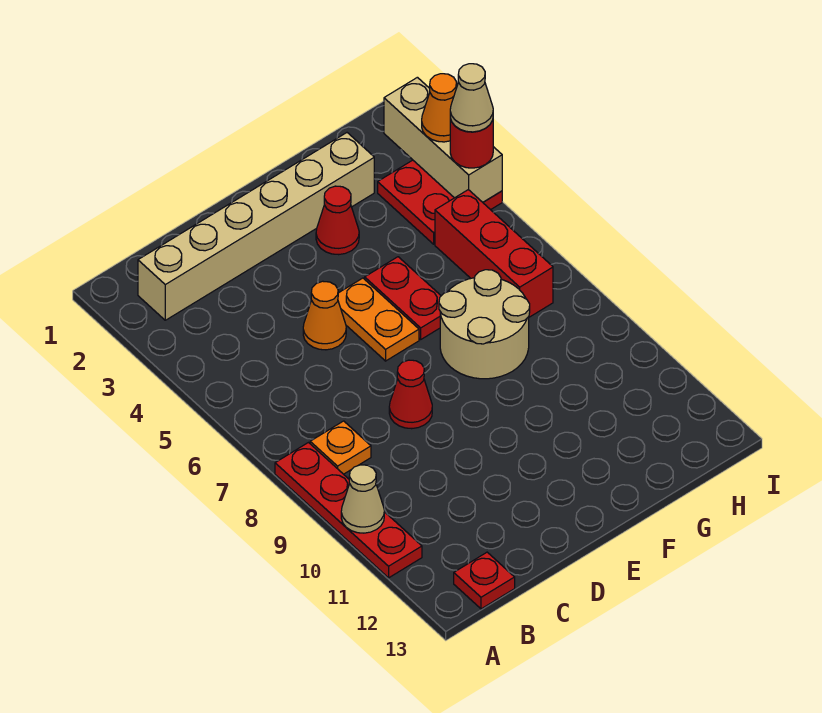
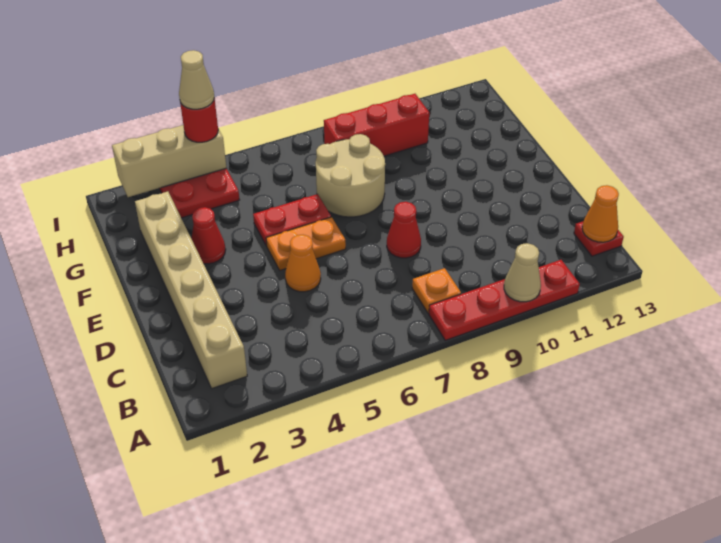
red brick H5:H7 level 1 -> red brick H8:H10 level 1
orange cone I3 level 3 -> orange cone B13 level 2

